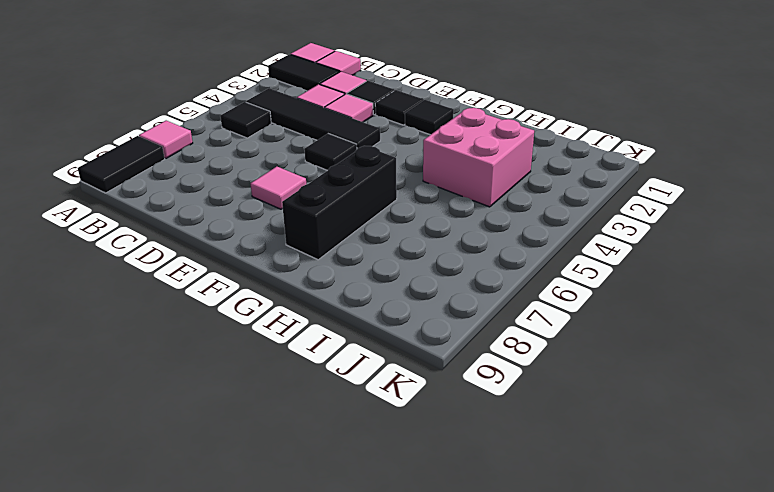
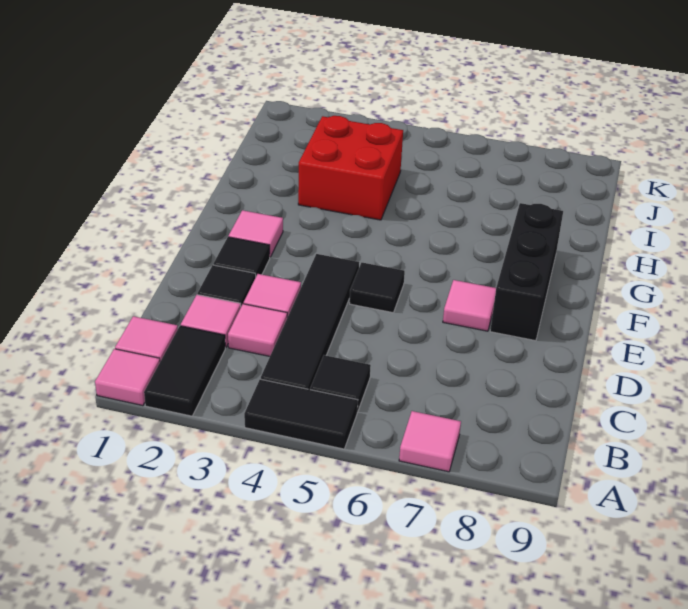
black tile A8:A9 level 1 -> black tile A4:A5 level 1
black tile F2 level 1 -> pink tile F2 level 1
black brick G6:G8 level 1 -> black brick E8:G8 level 1
pink brick H3:I4 level 1 -> red brick H3:I4 level 1

